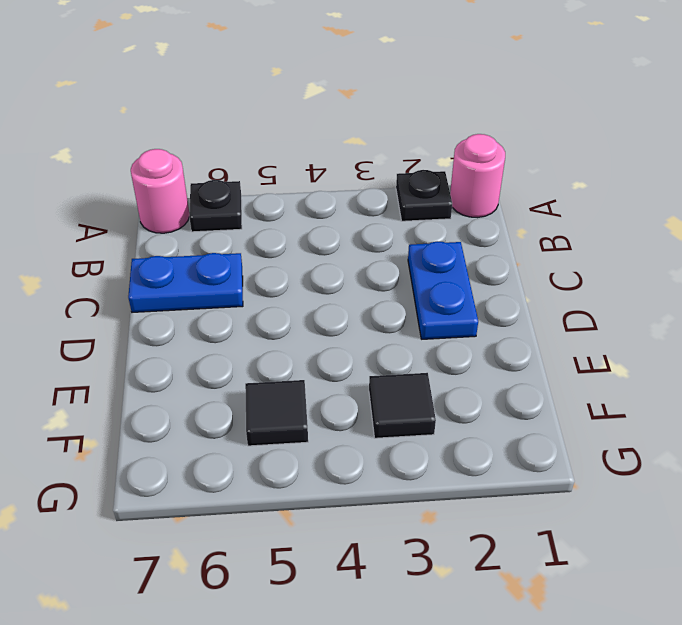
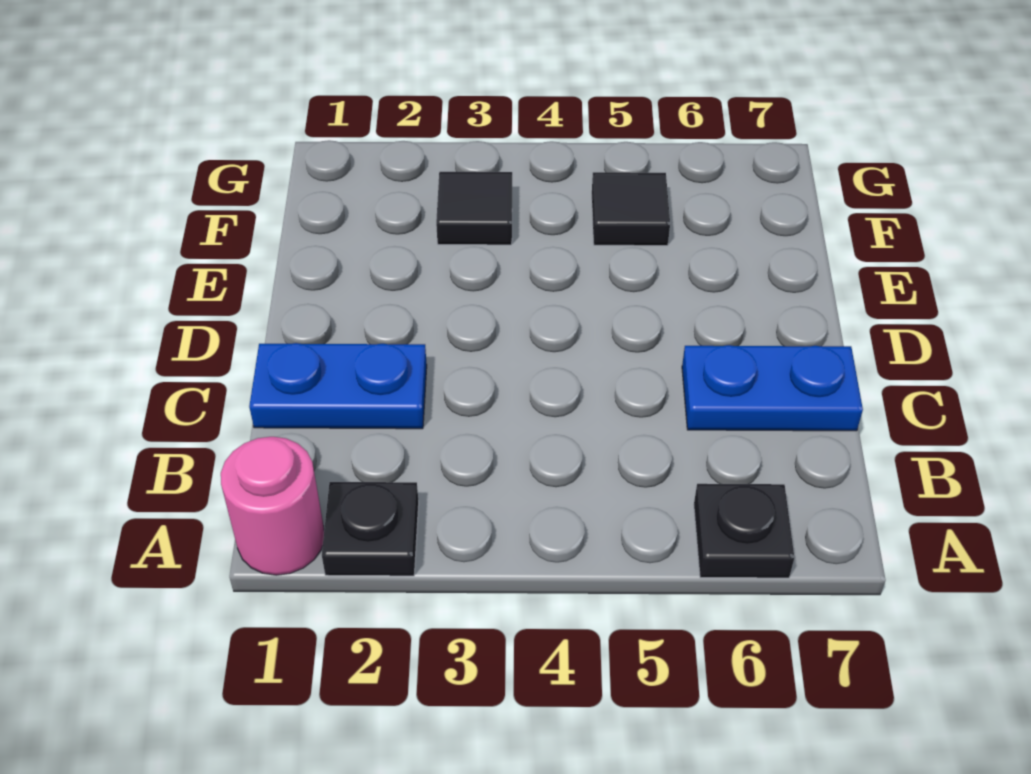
pink round brick A7 level 1 -> none
blue plate C2:D2 level 1 -> blue plate C1:C2 level 1

